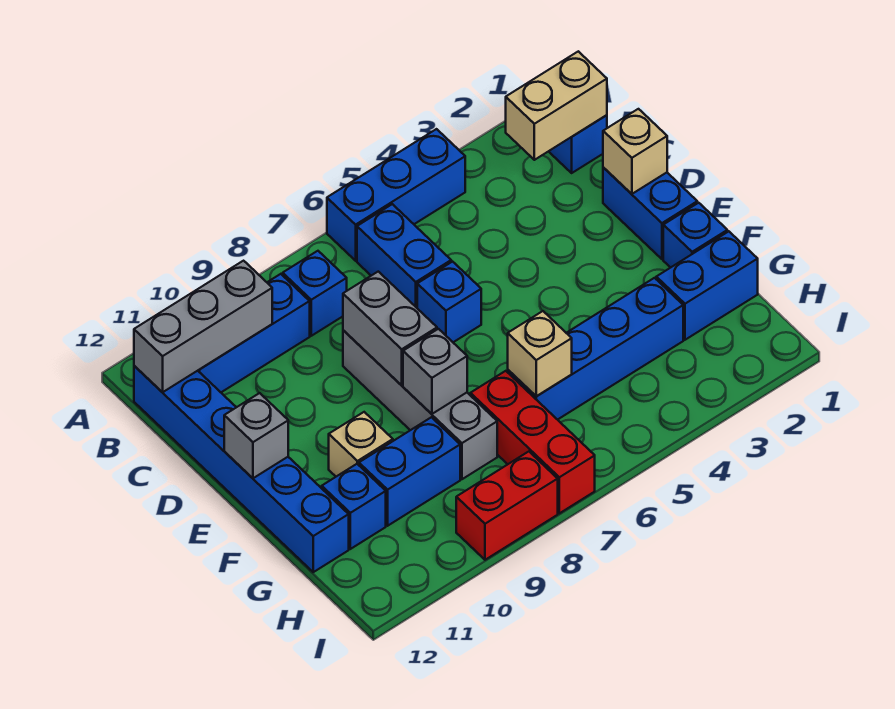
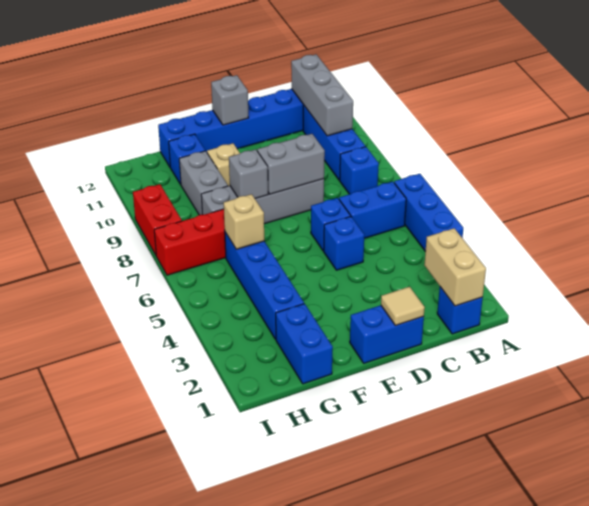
tan brick D1 level 2 -> tan tile D1 level 2
blue brick F1 level 1 -> blue brick D5 level 1
blue brick G9:G10 level 1 -> grey brick G9:G10 level 1

